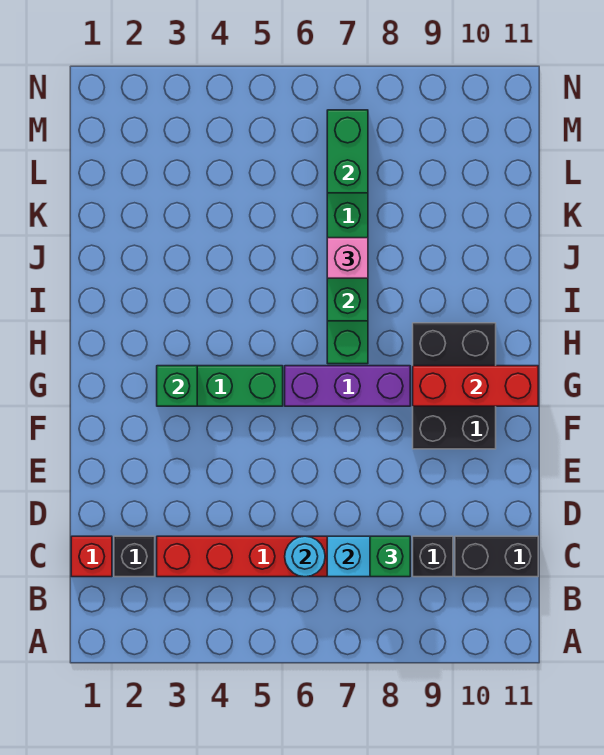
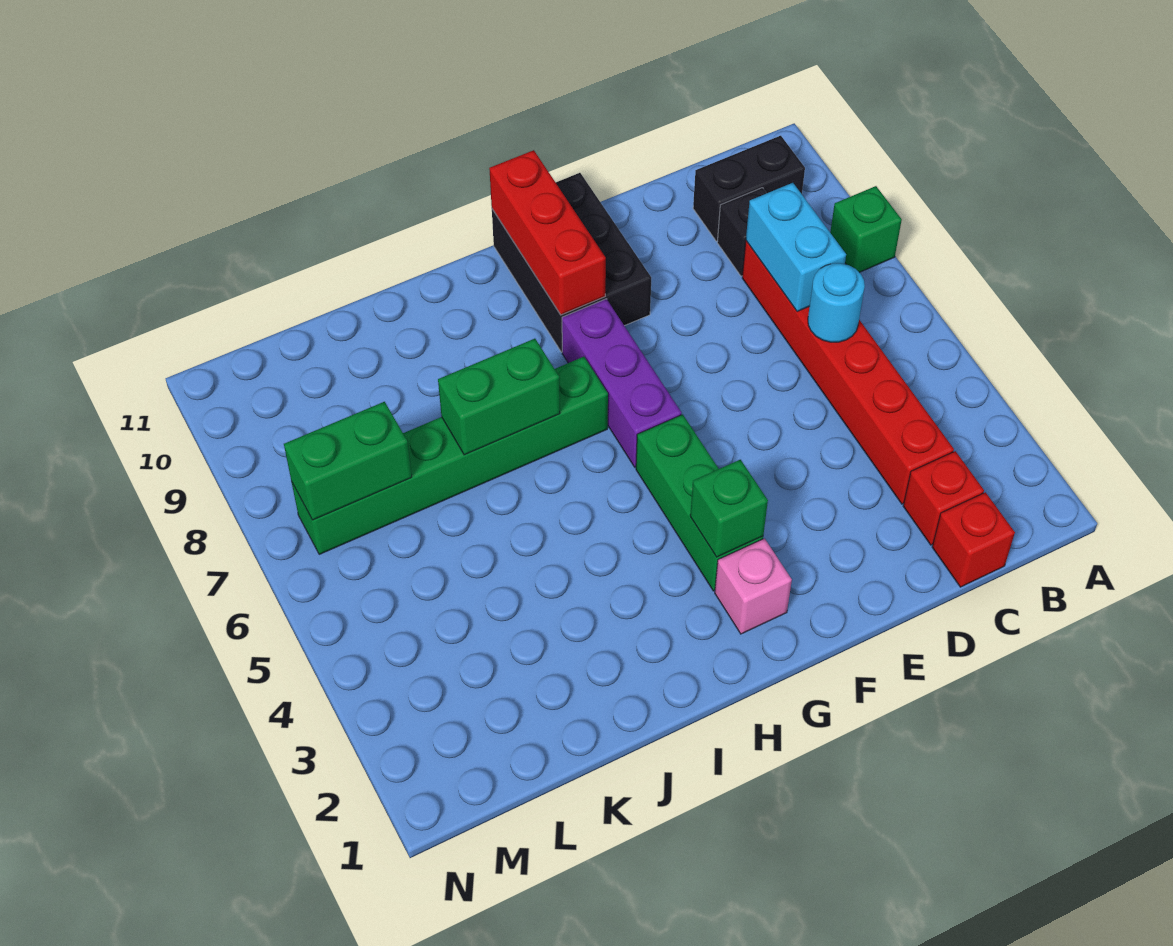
black brick C2 level 1 -> red brick C2 level 1
green brick C8 level 3 -> green brick A8 level 1
black brick C10:C11 level 1 -> black brick B10:C10 level 1
black brick F9:H10 level 1 -> black brick F9:G11 level 1
pink brick J7 level 3 -> pink brick G2 level 1

